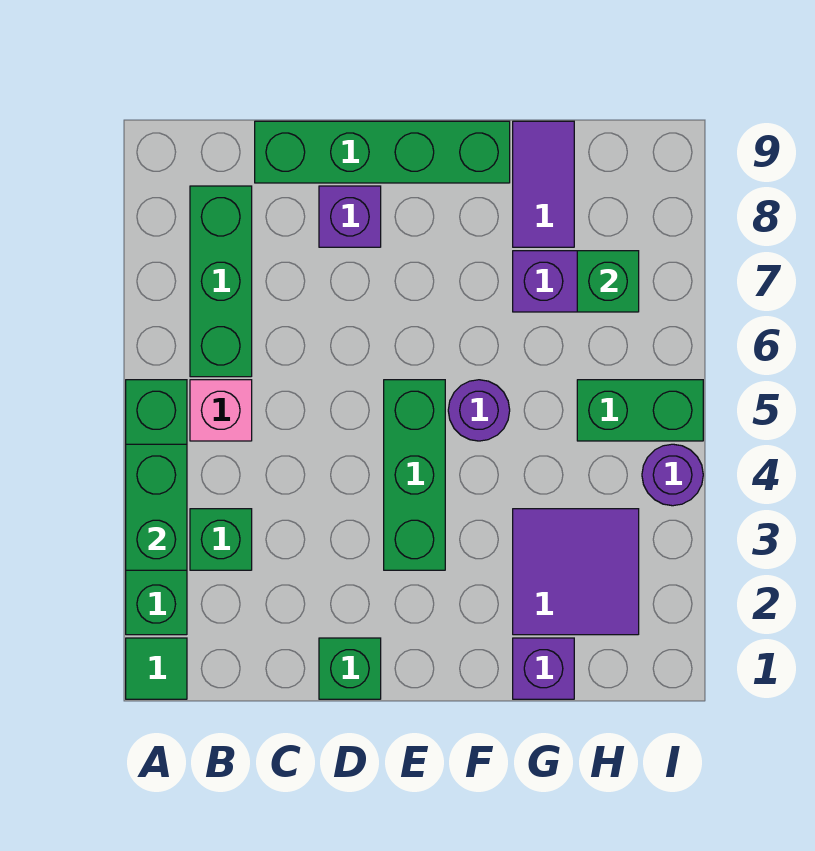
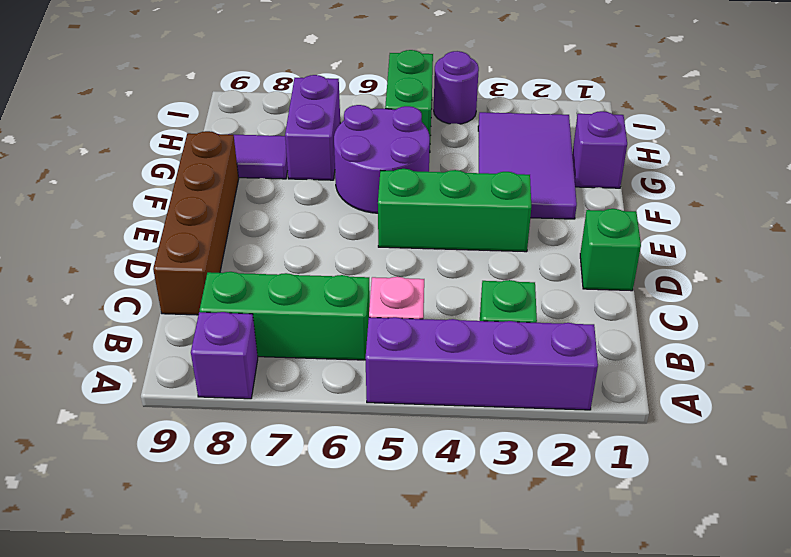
green tile A1 level 1 -> none
green brick A2:A5 level 1 -> purple brick A2:A5 level 1
green brick A3:A4 level 2 -> none
green brick C9:F9 level 1 -> brown brick C9:F9 level 1
purple brick D8 level 1 -> purple brick A8 level 1
purple round brick F5 level 1 -> purple round brick F5:G6 level 1
purple tile G2:H3 level 1 -> purple tile F2:H3 level 1
green brick H7 level 2 -> none

